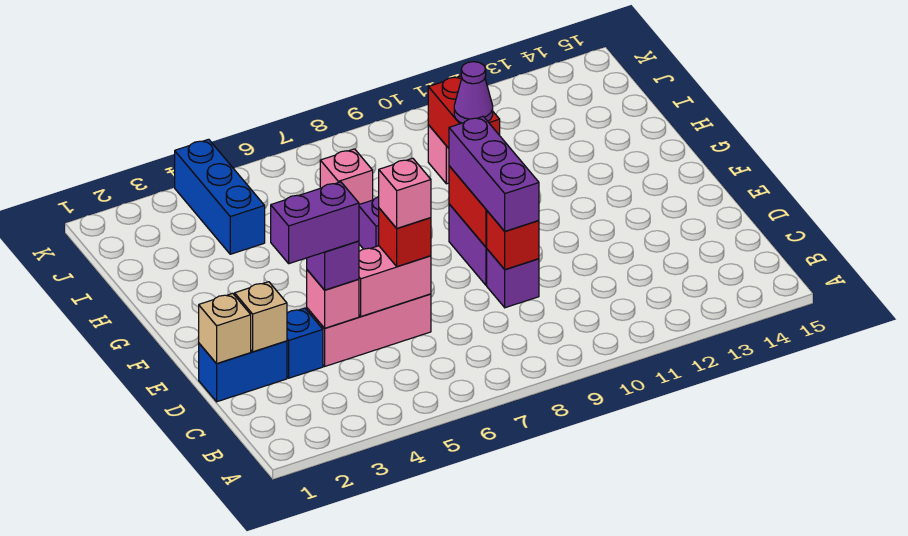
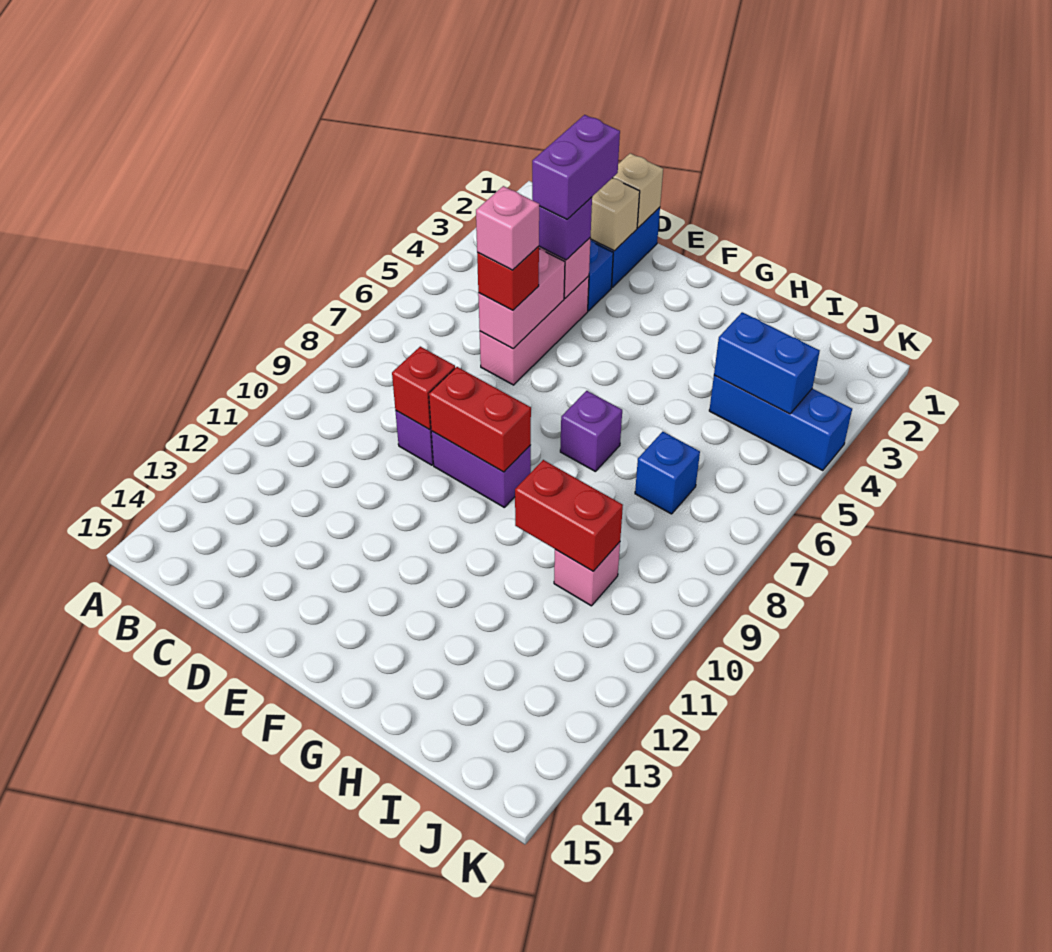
purple brick D9:F9 level 3 -> none
purple cone H10 level 3 -> none
none -> blue brick I4:J4 level 2
pink brick I7 level 1 -> blue brick I7 level 1

